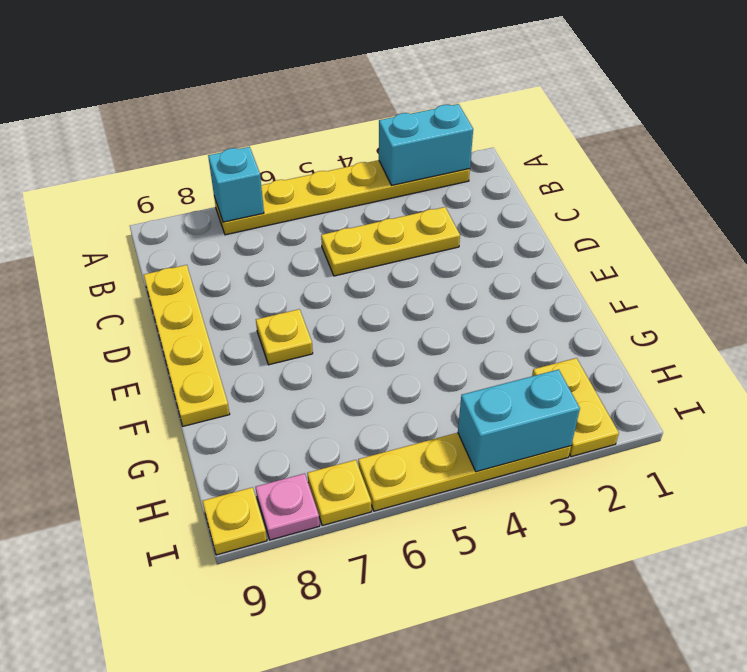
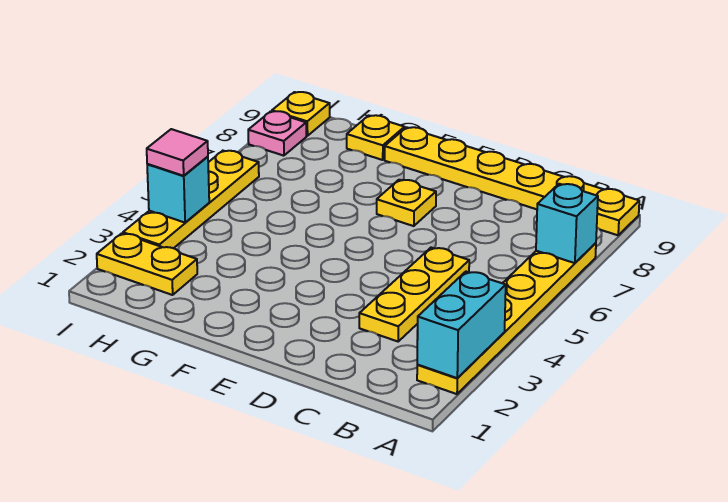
yellow plate C9:F9 level 1 -> yellow plate A9:F9 level 1
cyan brick I3:I4 level 2 -> cyan brick I4 level 2
none -> pink tile I4 level 3
yellow plate I7 level 1 -> yellow plate G9 level 1

